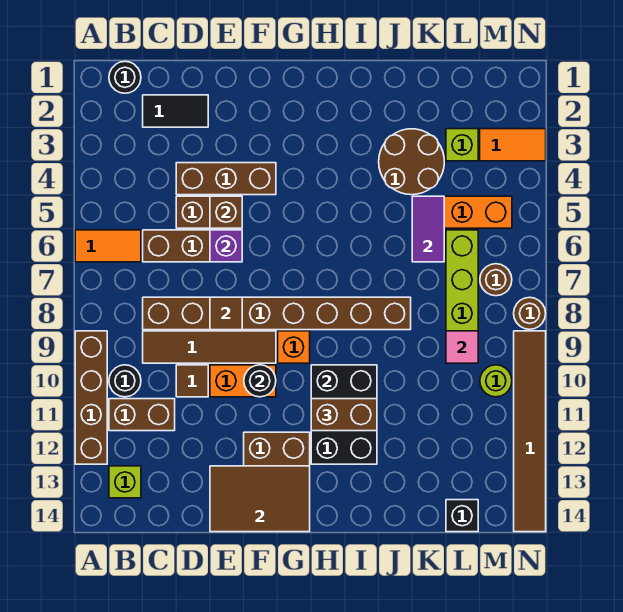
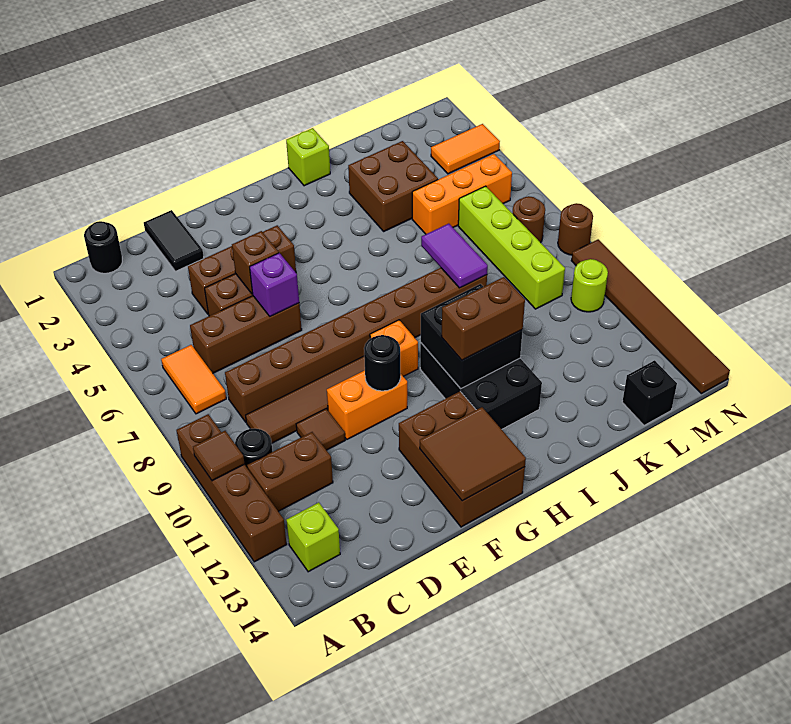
orange tile A6:B6 level 1 -> orange tile B6:B7 level 1
black tile C2:D2 level 1 -> black tile D1:D2 level 1
brown tile E8 level 2 -> brown tile A10 level 2
brown tile E13:G14 level 2 -> brown tile F13:G14 level 2
brown round brick J3:K4 level 1 -> brown brick J3:K4 level 1
purple tile K5:K6 level 2 -> purple tile J7:J8 level 2
lime brick L3 level 1 -> lime brick I1 level 1
pink tile L9 level 2 -> none

